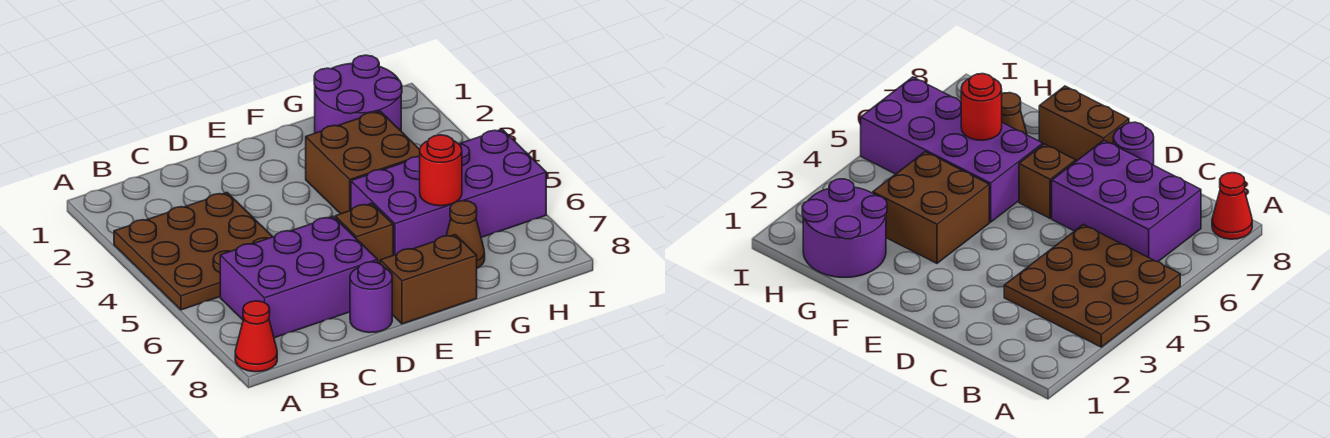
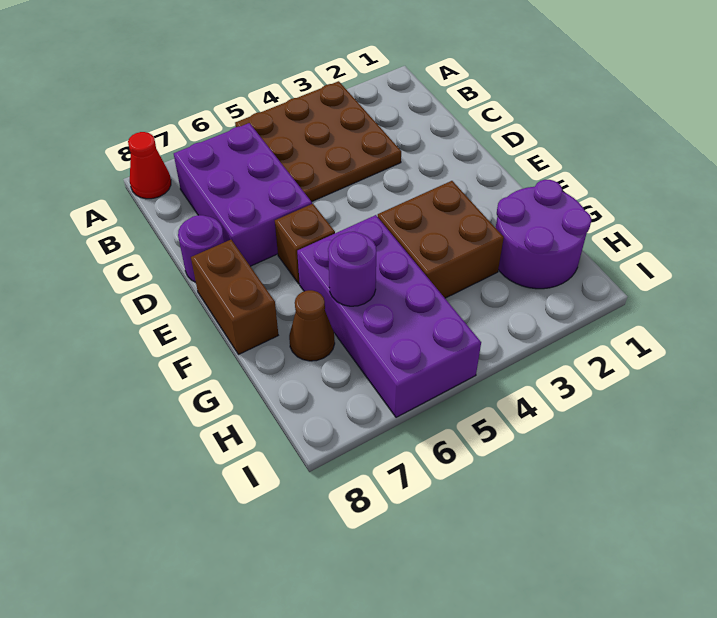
red round brick G6 level 2 -> purple round brick G6 level 2

